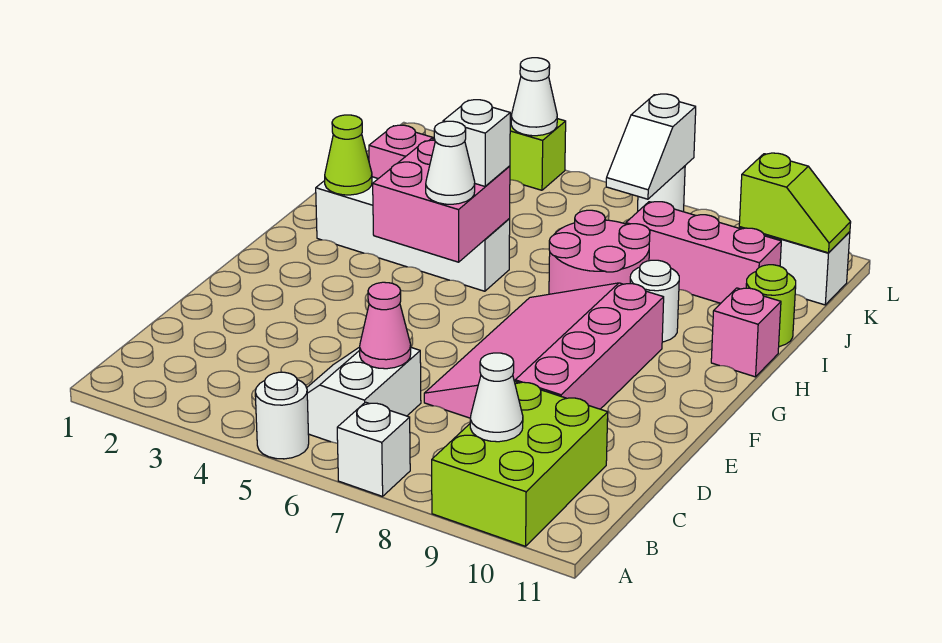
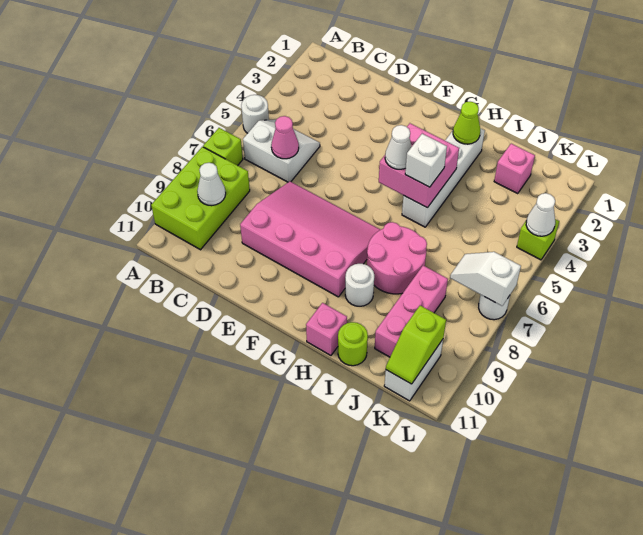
white brick A7 level 1 -> lime brick A7 level 1
lime brick A9:C10 level 1 -> lime brick A8:B10 level 1

